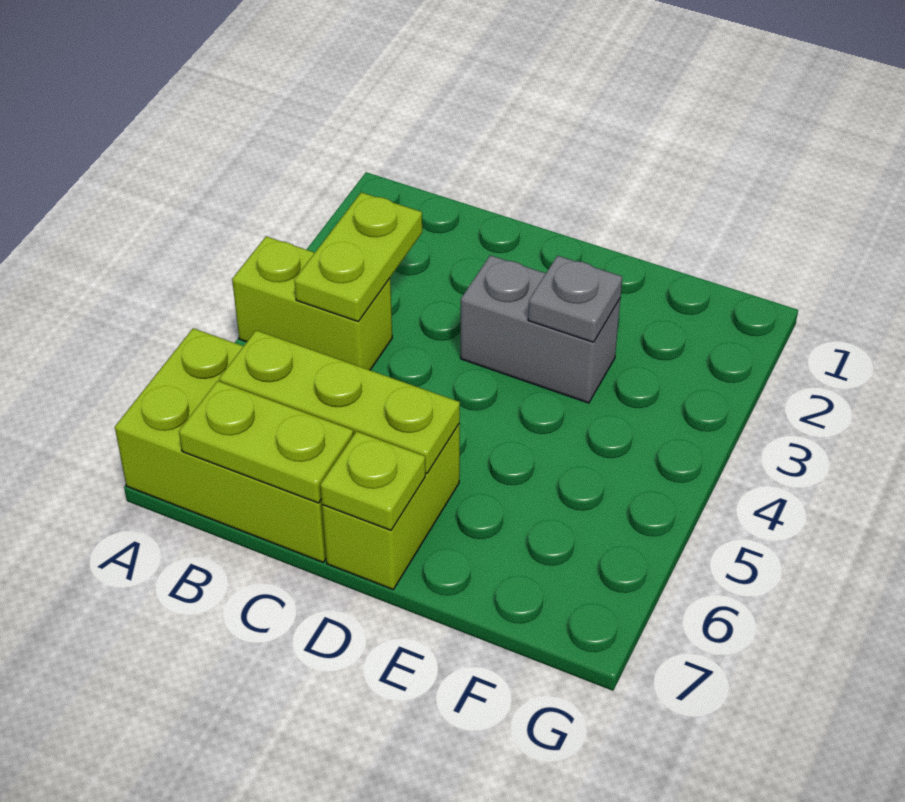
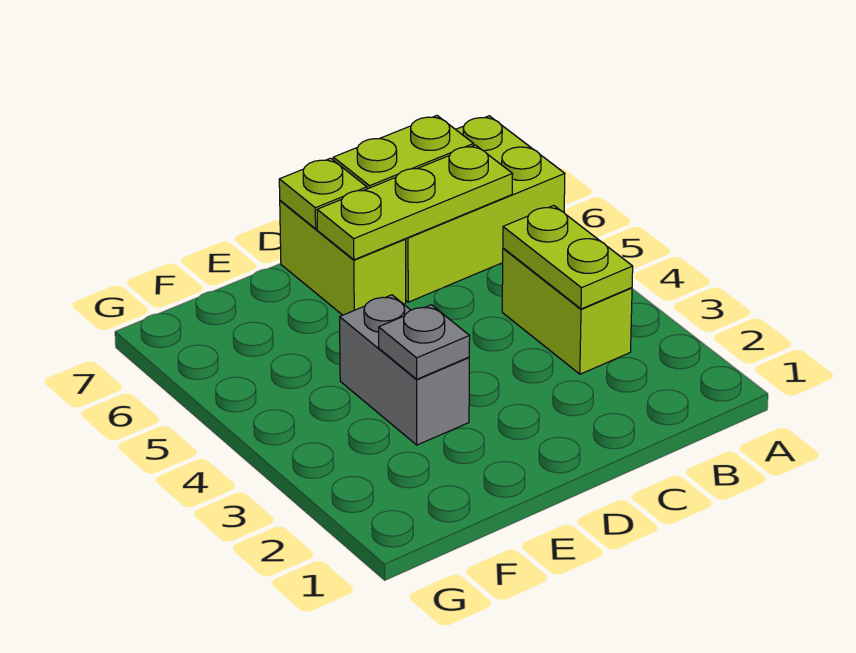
lime brick A4:B4 level 1 -> lime brick B3:B4 level 1
grey brick D3:E3 level 1 -> grey brick E3:E4 level 1

